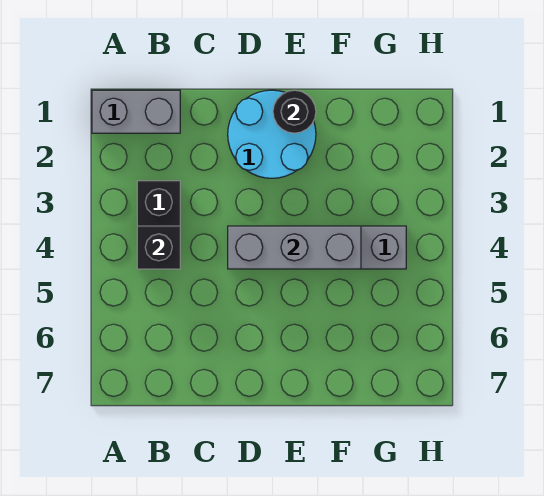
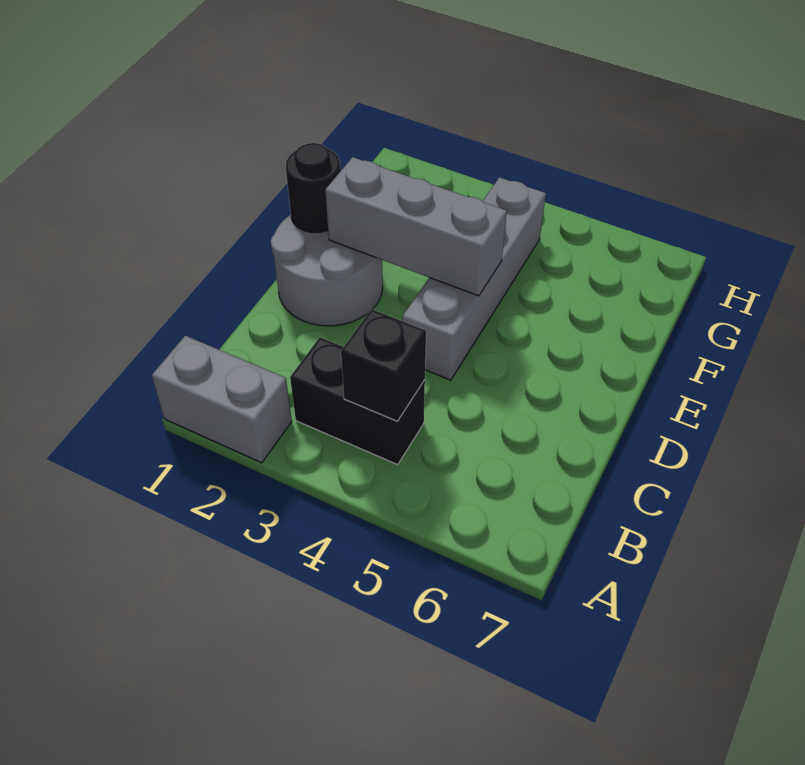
grey brick A1:B1 level 1 -> grey brick A1:A2 level 1
cyan round brick D1:E2 level 1 -> grey round brick D1:E2 level 1
grey brick D4:F4 level 2 -> grey brick E2:E4 level 2

